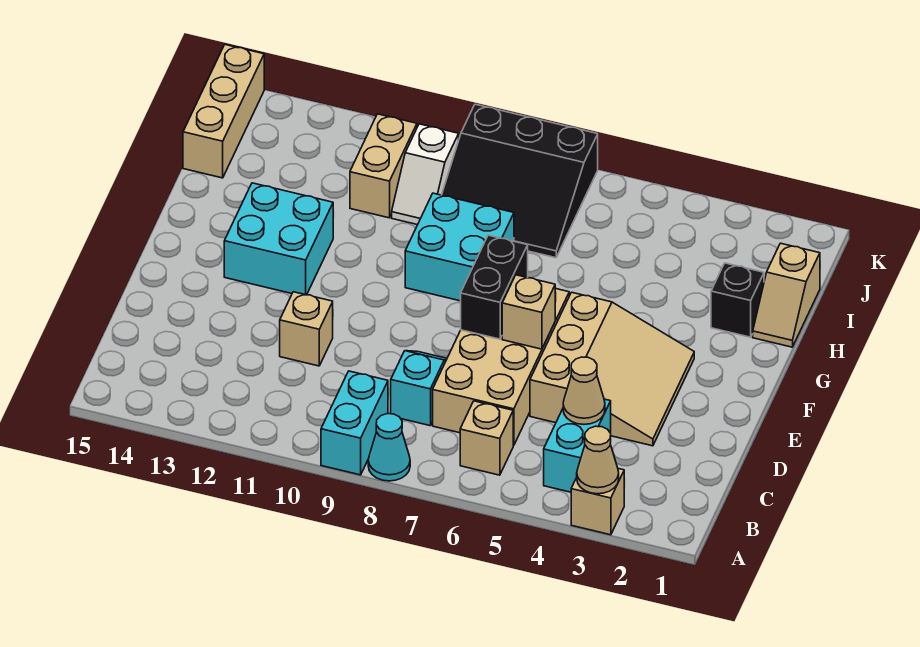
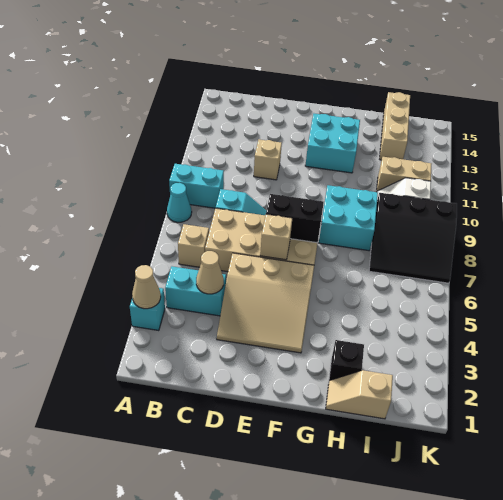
tan brick A3 level 1 -> cyan brick A3 level 1
black slope I7:K9 level 1 top K -> black slope I7:K9 level 1 top 9
tan brick I15:K15 level 1 -> tan brick I13:I15 level 1

